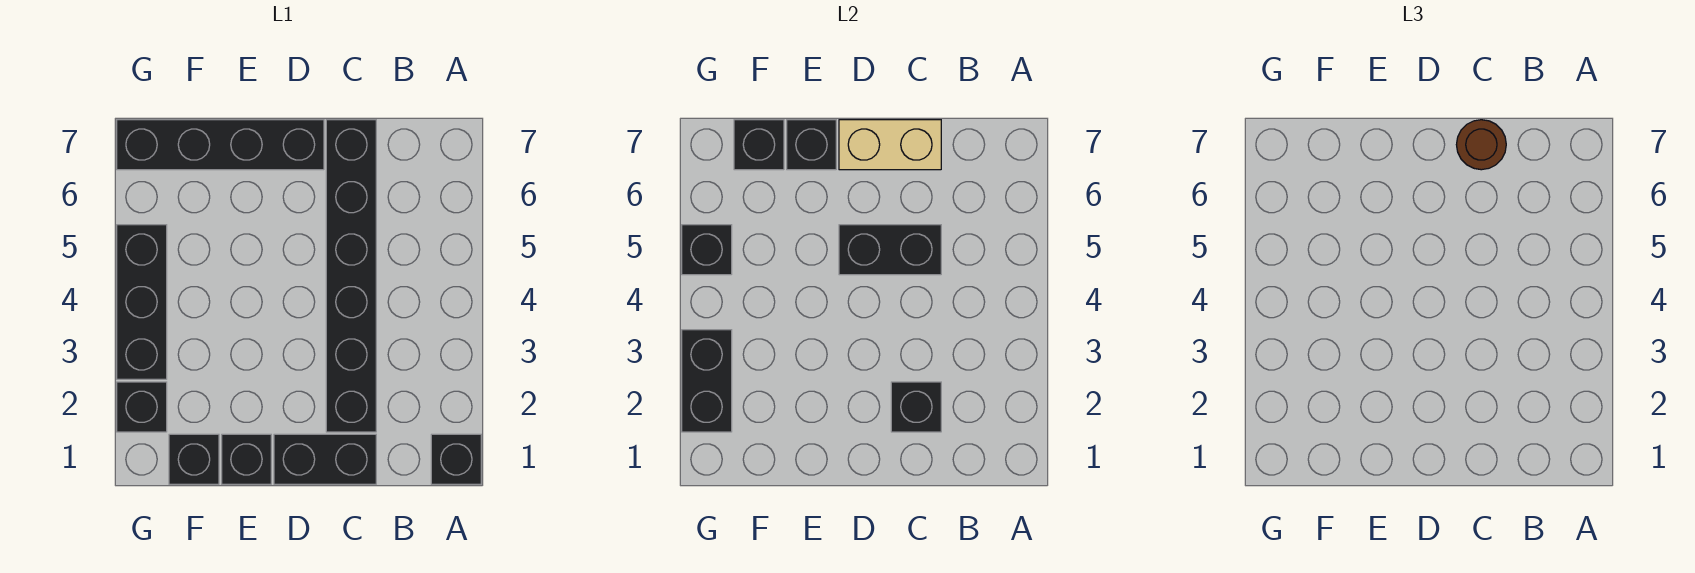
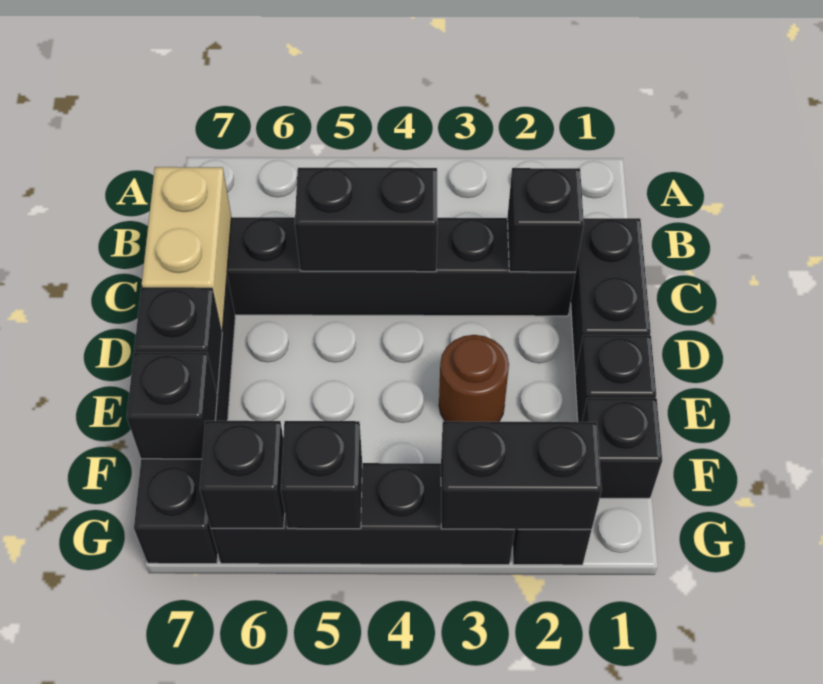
black brick A1 level 1 -> black brick G6 level 2
black brick C5:D5 level 2 -> black brick C4:C5 level 2
brown round brick C7 level 3 -> brown round brick E3 level 1
black brick G3:G5 level 1 -> black brick G3:G6 level 1

